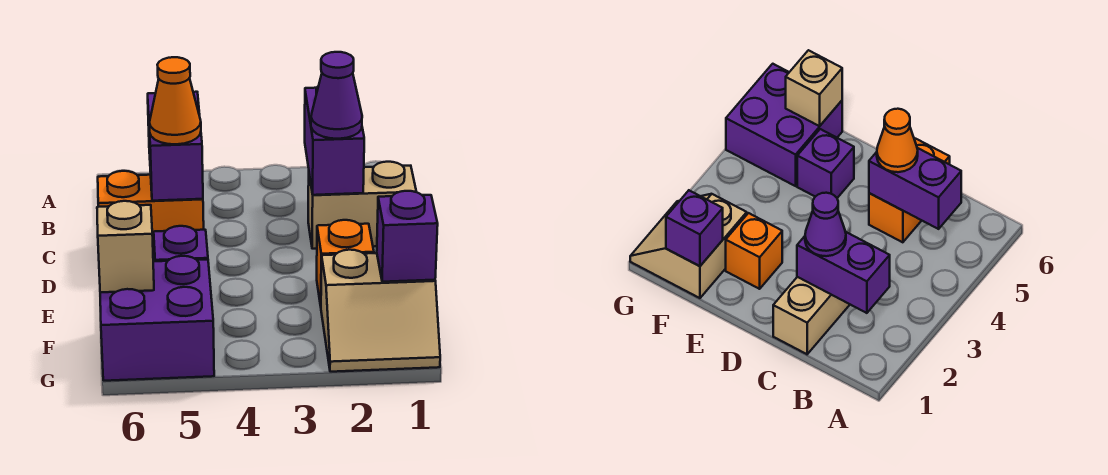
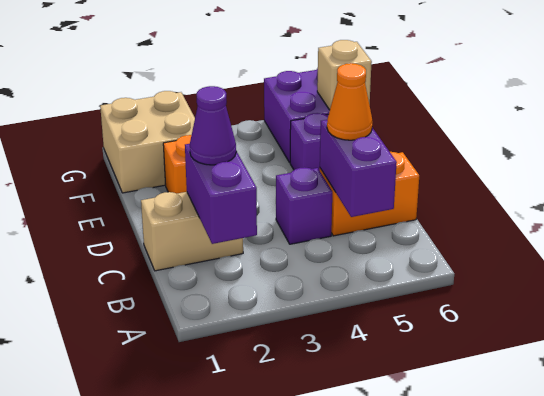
tan slope F1:G2 level 1 top F -> tan brick F1:G2 level 1
purple brick F1 level 2 -> purple brick C4 level 1

